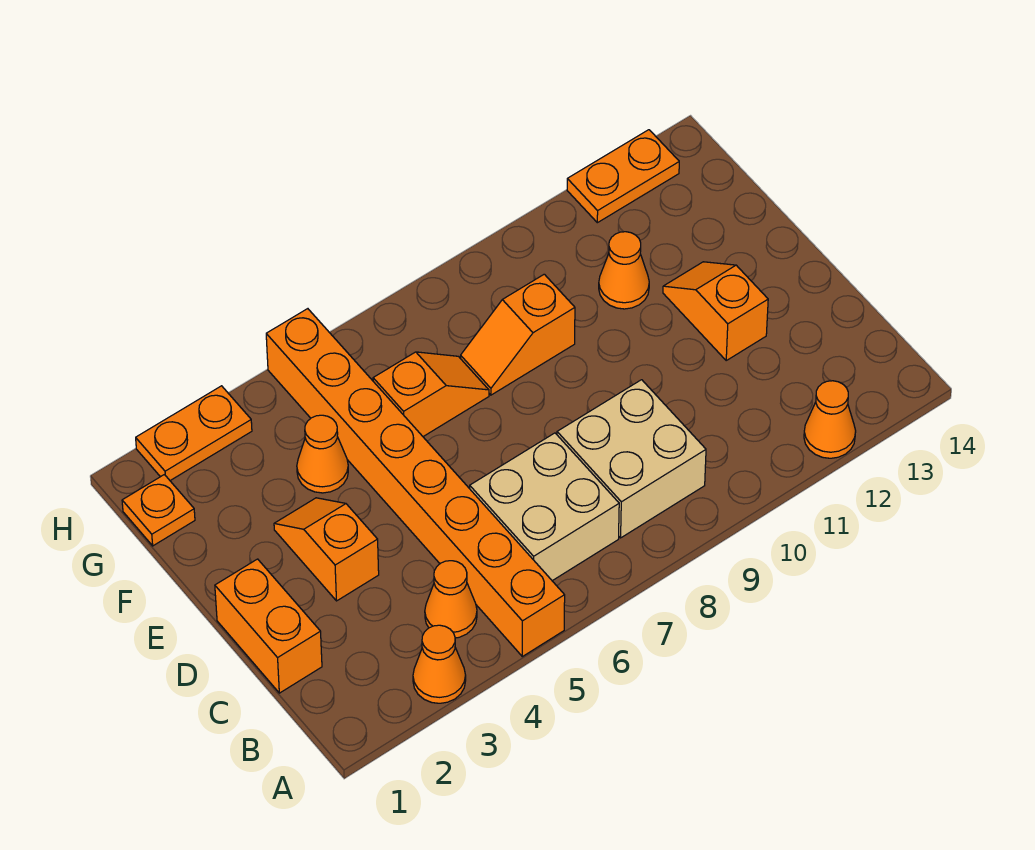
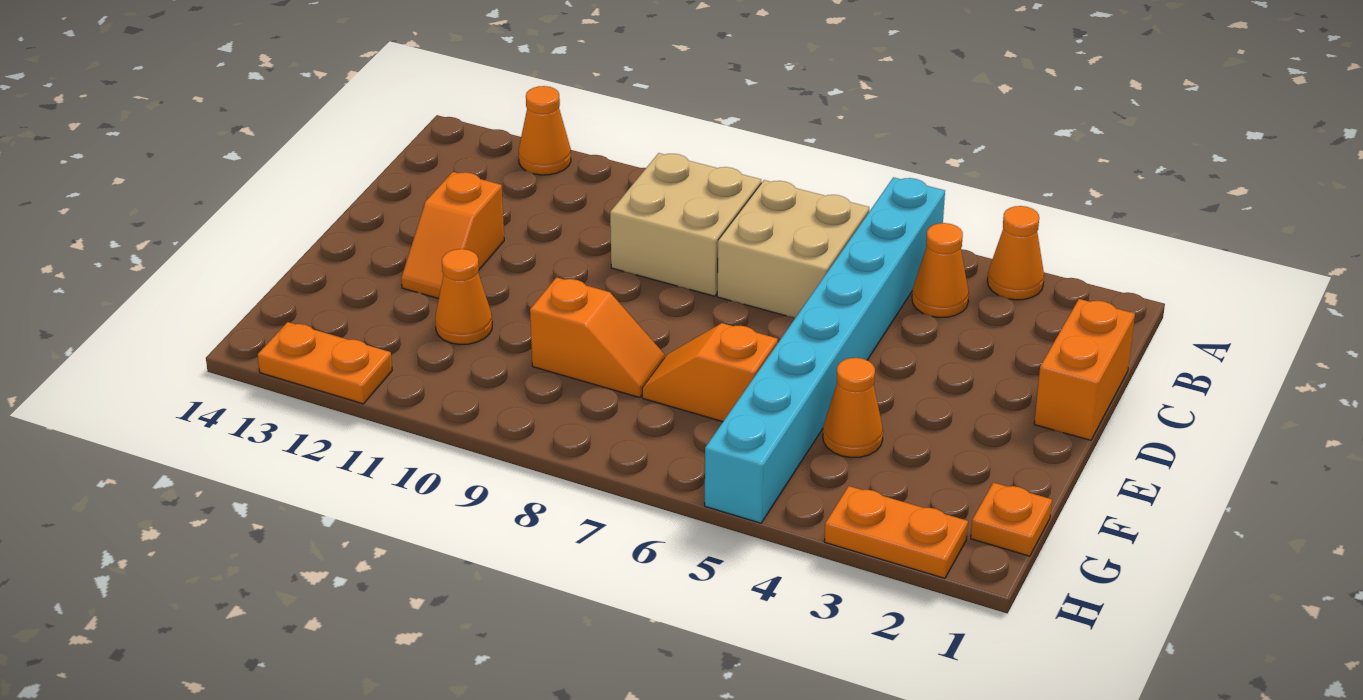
orange brick A5:H5 level 1 -> cyan brick A5:H5 level 1
orange slope D3:E3 level 1 top D -> none

